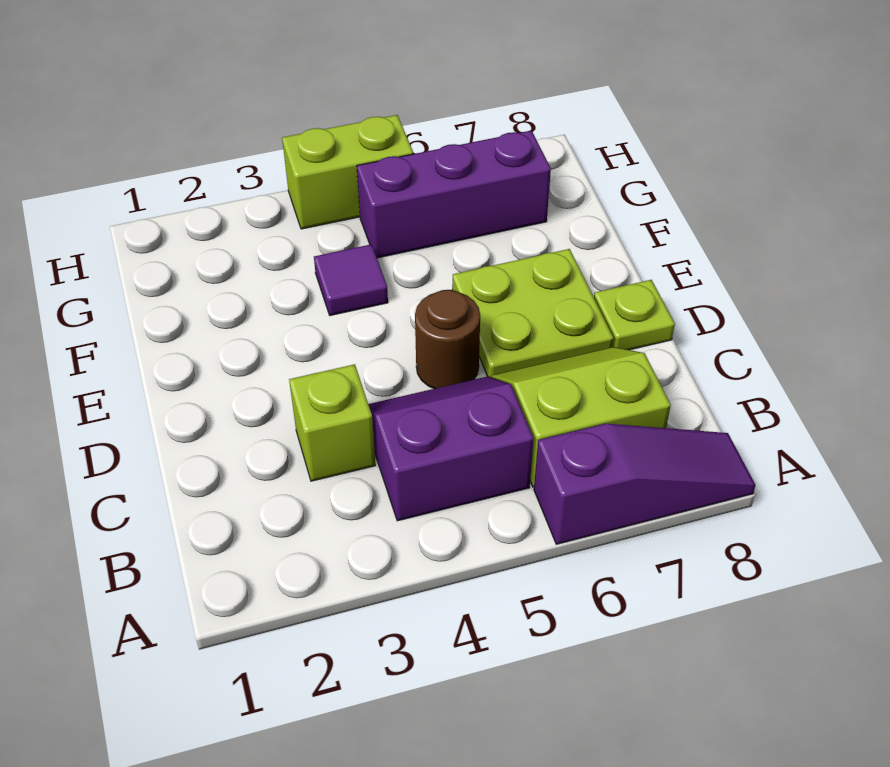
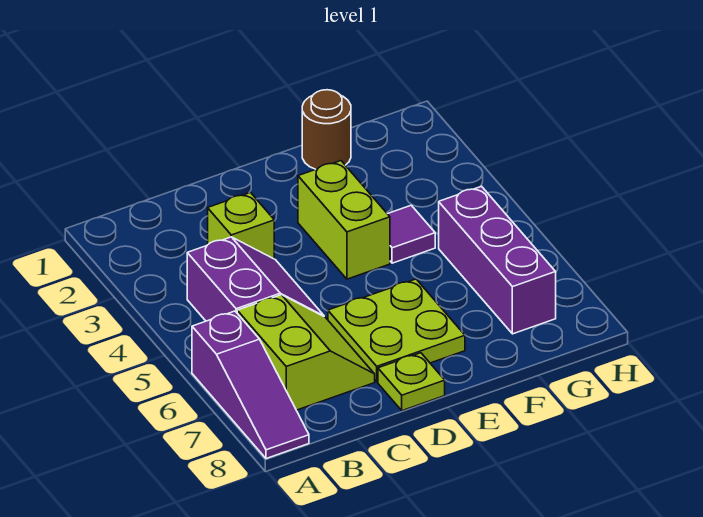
brown round brick D5 level 1 -> brown round brick F1 level 1
lime brick H4:H5 level 1 -> lime brick E3:E4 level 1

